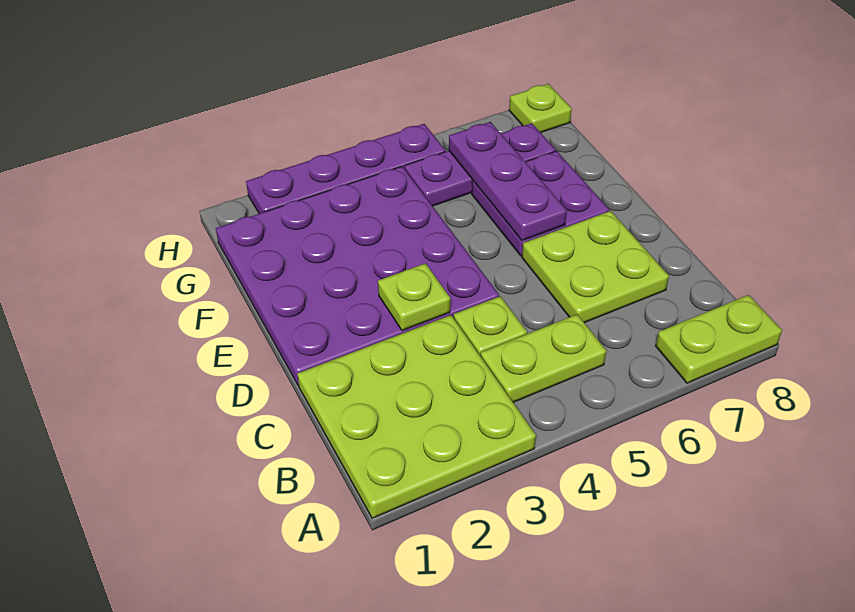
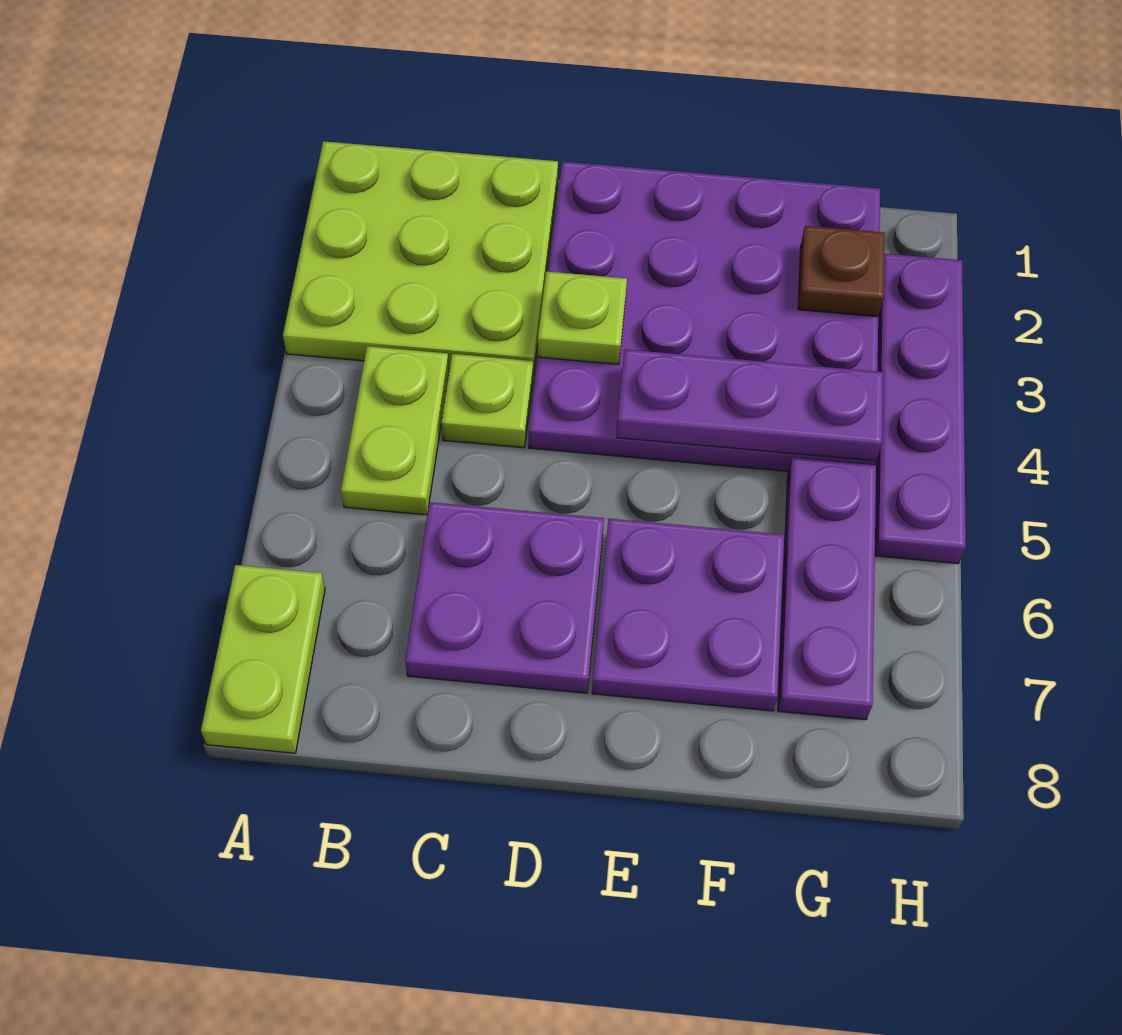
lime plate C6:D7 level 1 -> purple plate C6:D7 level 1
purple plate E6:G6 level 2 -> purple plate E4:G4 level 2
none -> brown plate G2 level 2
lime plate H8 level 1 -> none

